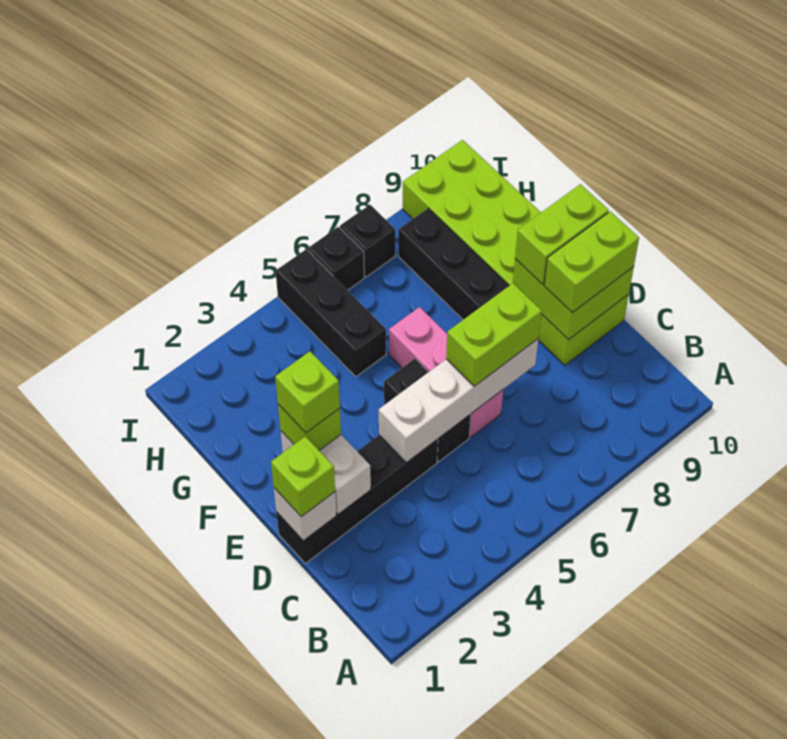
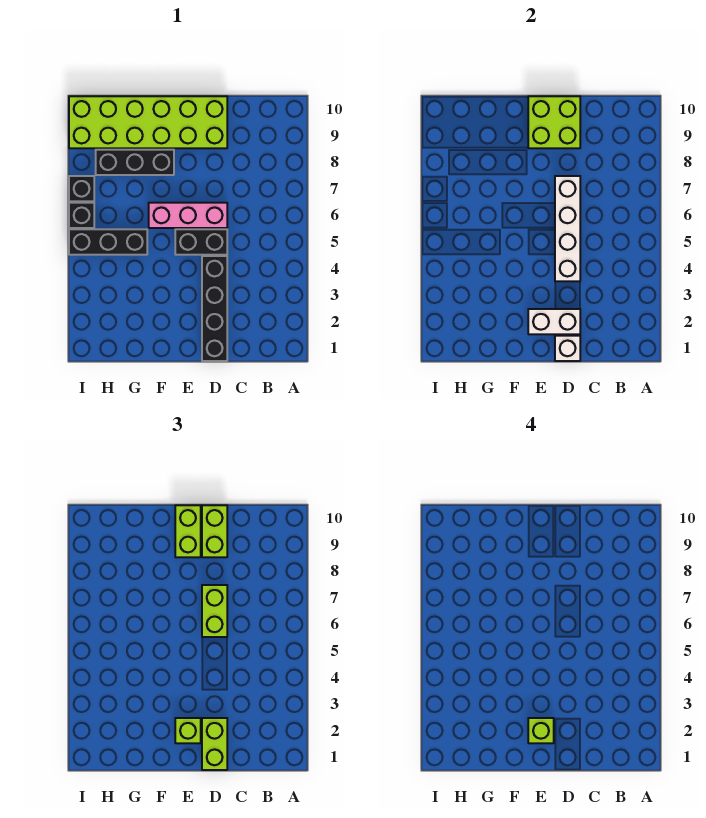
lime brick D1 level 3 -> lime brick D1:D2 level 3

